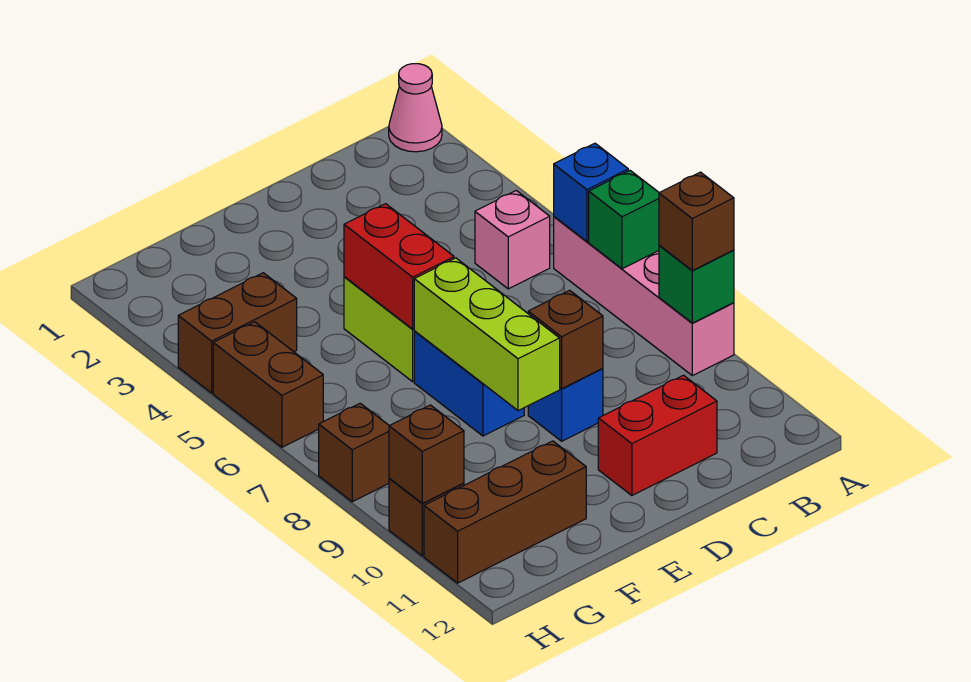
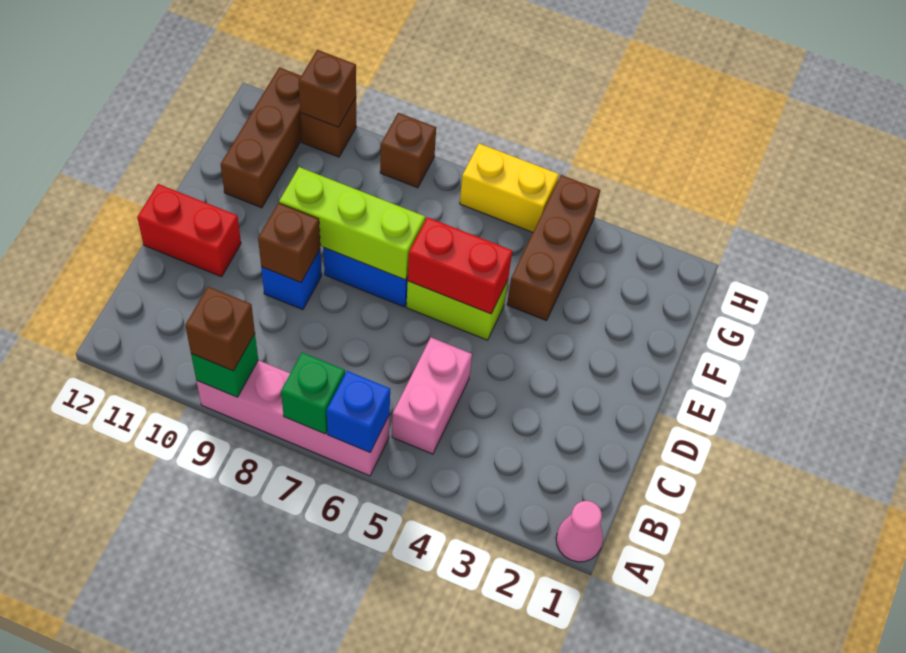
pink brick B5 level 1 -> pink brick B5:C5 level 1
red brick C11:D11 level 1 -> red brick D11:D12 level 1
brown brick G4:H4 level 1 -> brown brick F4:H4 level 1
brown brick H5:H6 level 1 -> yellow brick H5:H6 level 1

